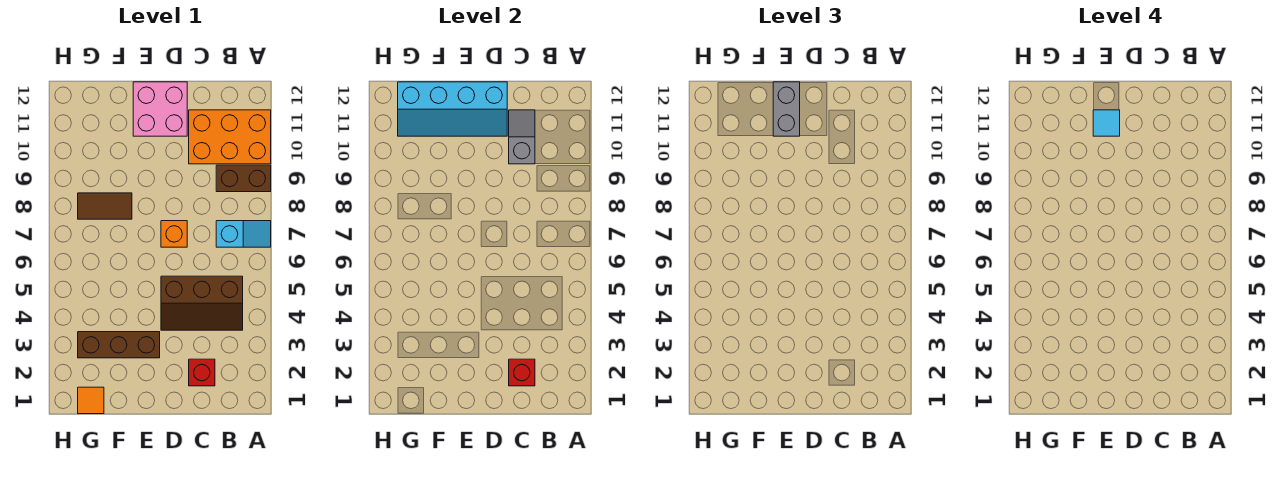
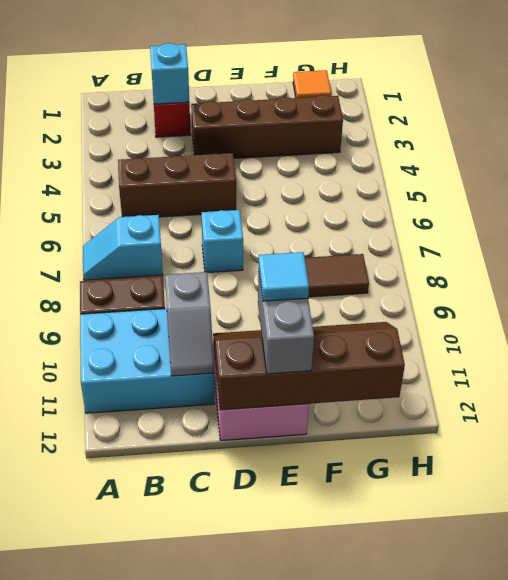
orange brick A10:C11 level 1 -> cyan brick A10:C11 level 1
red brick C2 level 2 -> cyan brick C2 level 2
orange brick D7 level 1 -> cyan brick D7 level 1
cyan slope D11:G12 level 2 top 12 -> brown slope D11:G12 level 2 top 12
brown brick E3:G3 level 1 -> brown brick D3:G3 level 1

